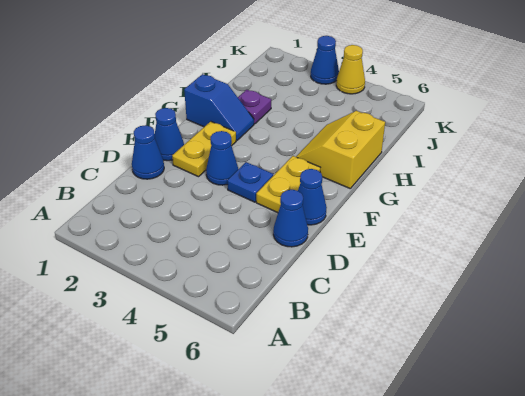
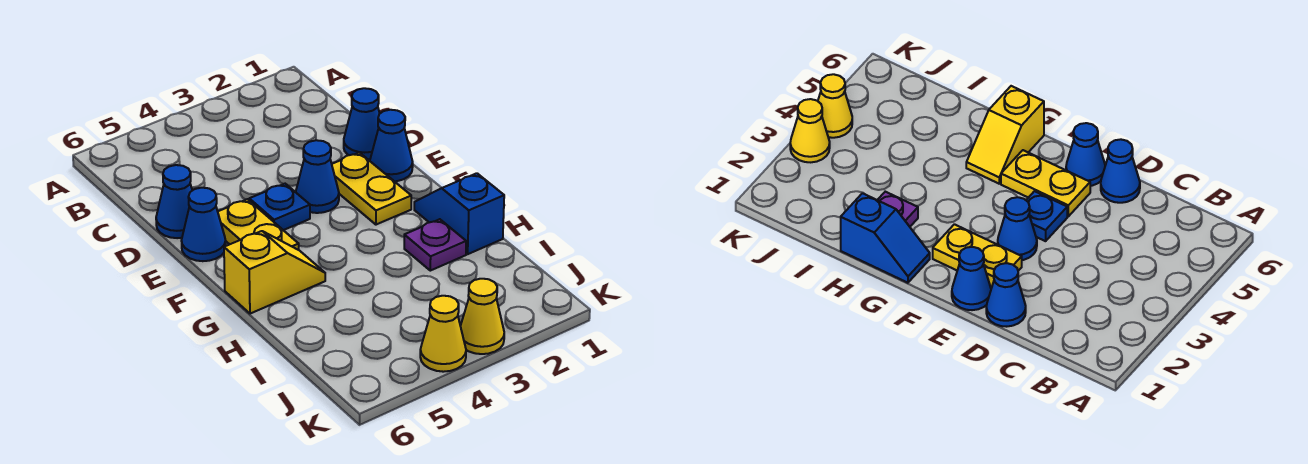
blue slope G1:G2 level 1 top 1 -> blue slope G1:H1 level 1 top H
yellow slope G5:H6 level 1 top 6 -> yellow slope G5:G6 level 1 top 6
blue cone K3 level 1 -> yellow cone K3 level 1

